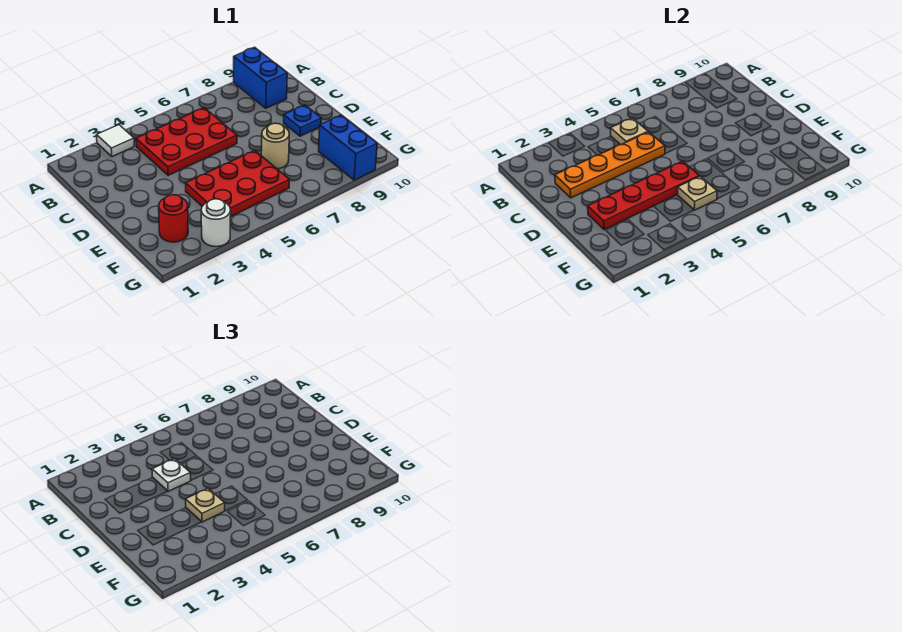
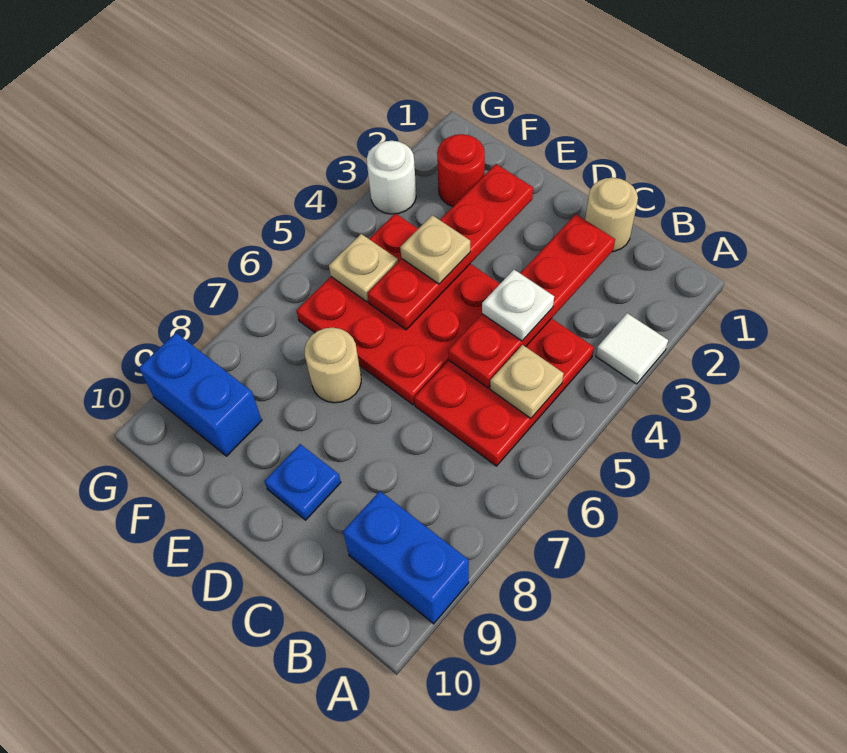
none -> tan round brick C1 level 1
orange plate C2:C5 level 2 -> red plate C2:C5 level 2
red plate E4:F6 level 1 -> red plate D4:F6 level 1

